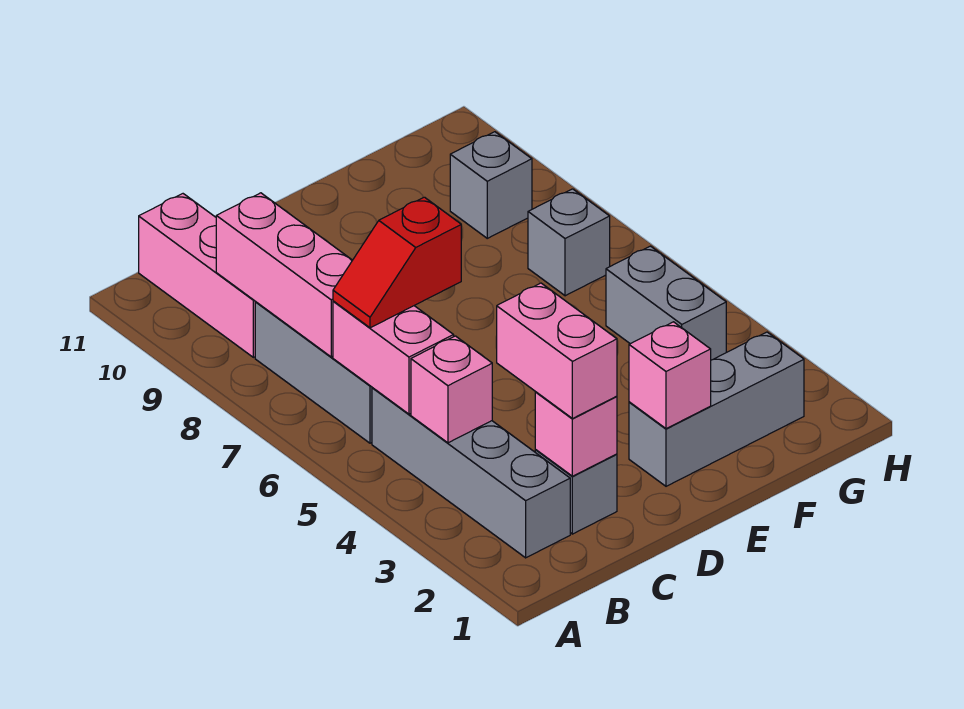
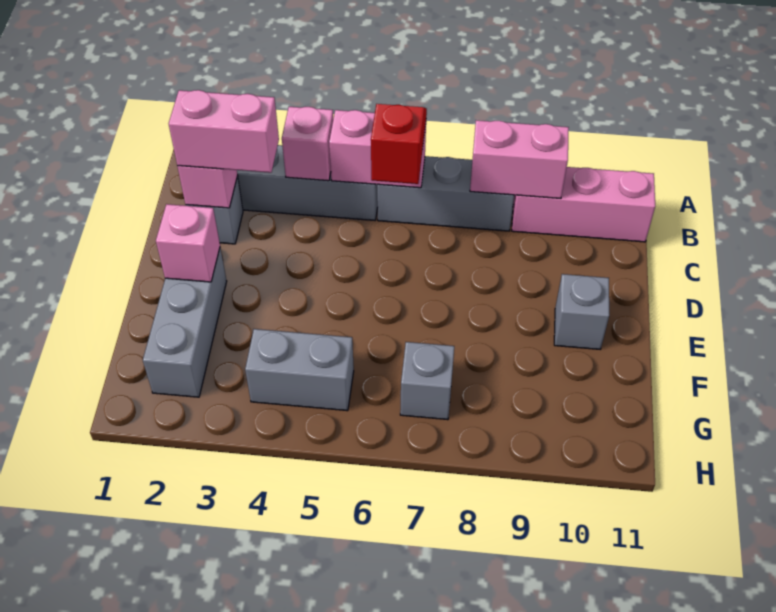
pink brick B7:B9 level 2 -> pink brick B8:B9 level 2
grey brick G9 level 1 -> grey brick E10 level 1

